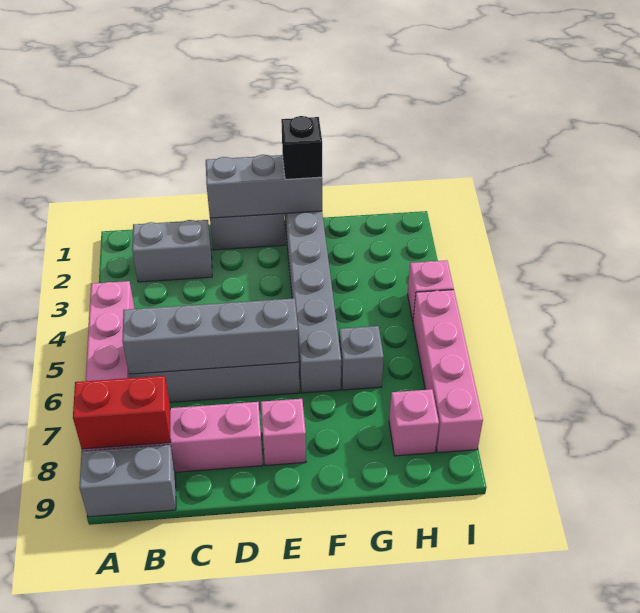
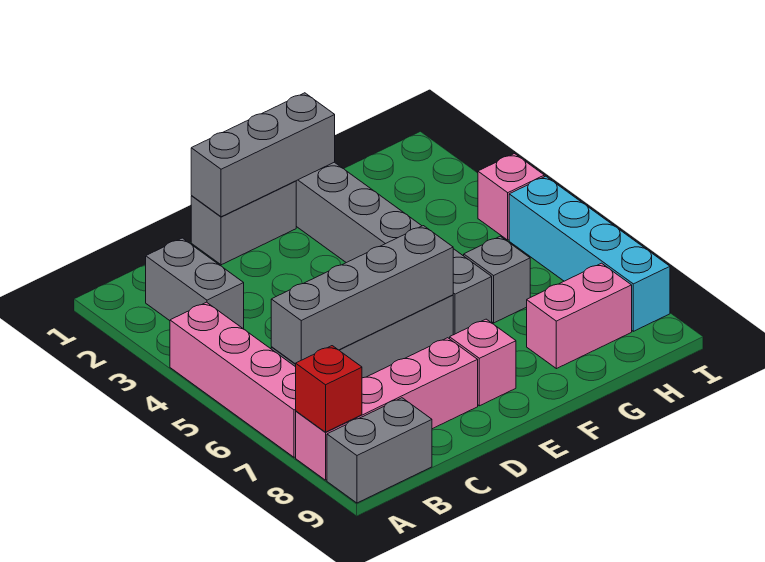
red brick A8:B8 level 2 -> red brick A8 level 2
grey brick B2:C2 level 1 -> grey brick B2:B3 level 1
black brick F1 level 3 -> none
pink brick H8 level 1 -> pink brick G8:H8 level 1
pink brick I5:I8 level 1 -> cyan brick I5:I8 level 1

